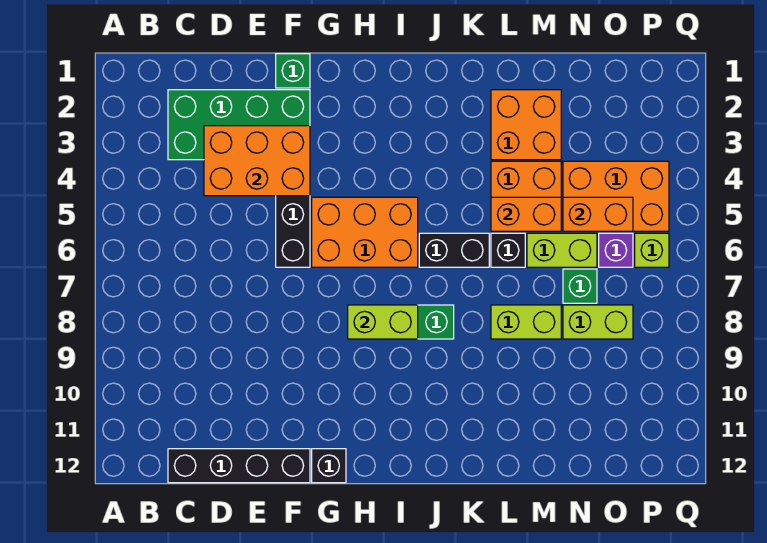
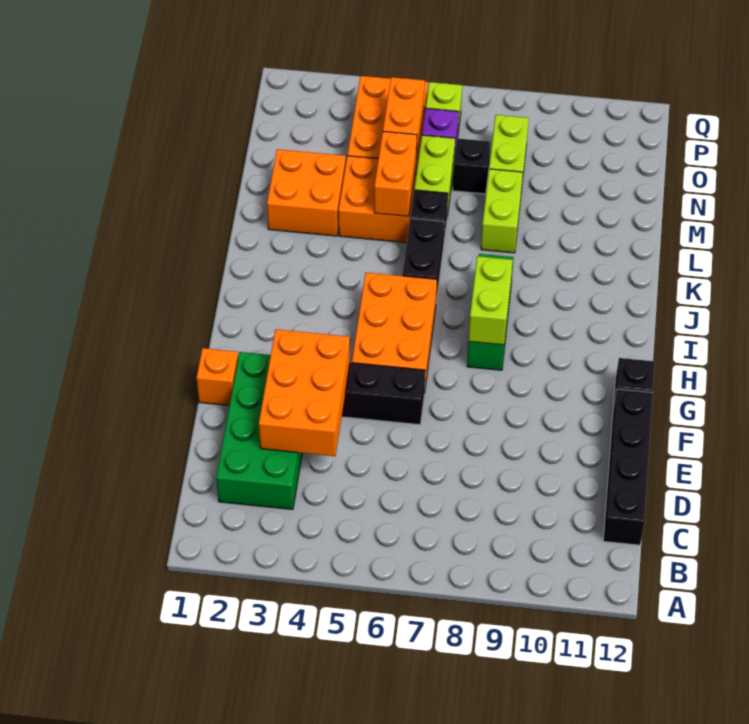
green brick F1 level 1 -> orange brick F1 level 1
green brick N7 level 1 -> black brick N7 level 1

